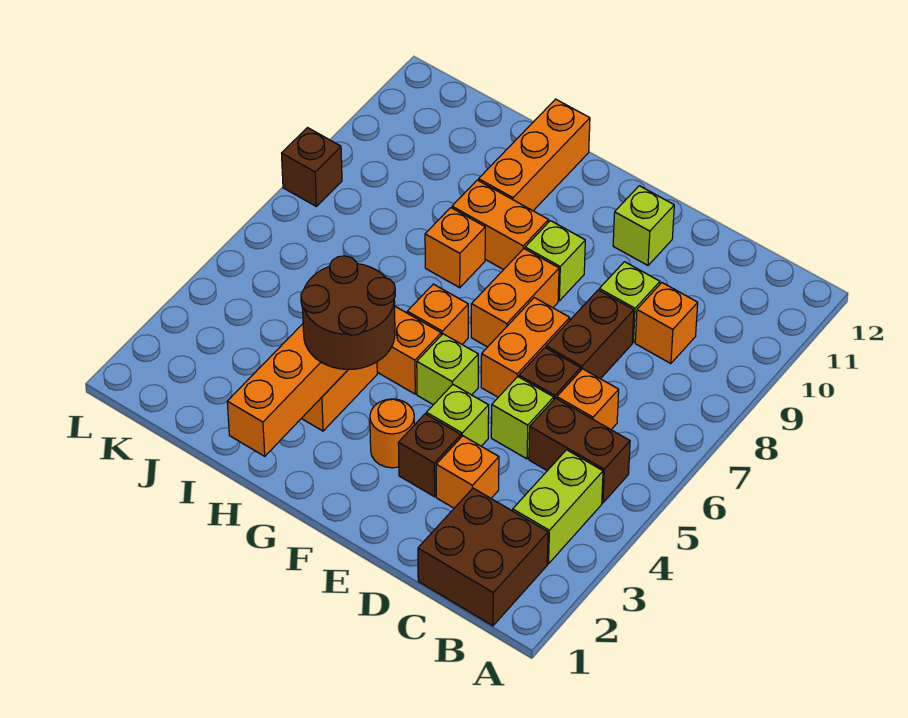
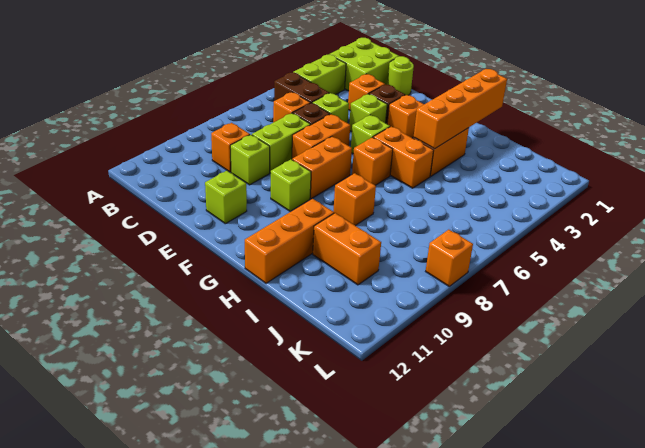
brown brick B1:C2 level 1 -> lime brick B1:C2 level 1
none -> lime round brick D1 level 1
brown brick D7:D8 level 1 -> lime brick D7:D8 level 1
orange round brick F3 level 1 -> orange brick F3 level 1
brown round brick G3:H4 level 3 -> none
orange brick G9:H9 level 1 -> orange brick I10:J10 level 1
brown brick L8 level 1 -> orange brick L8 level 1

